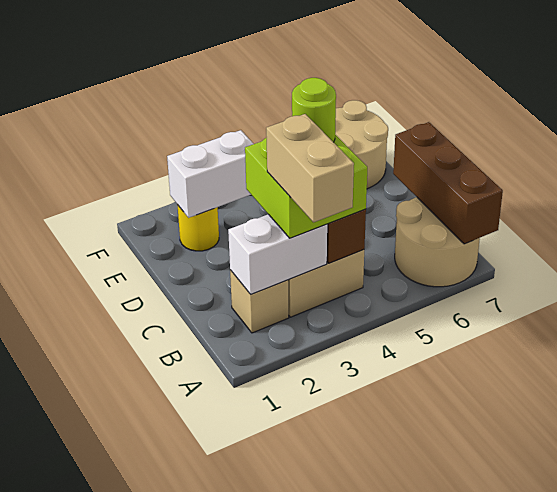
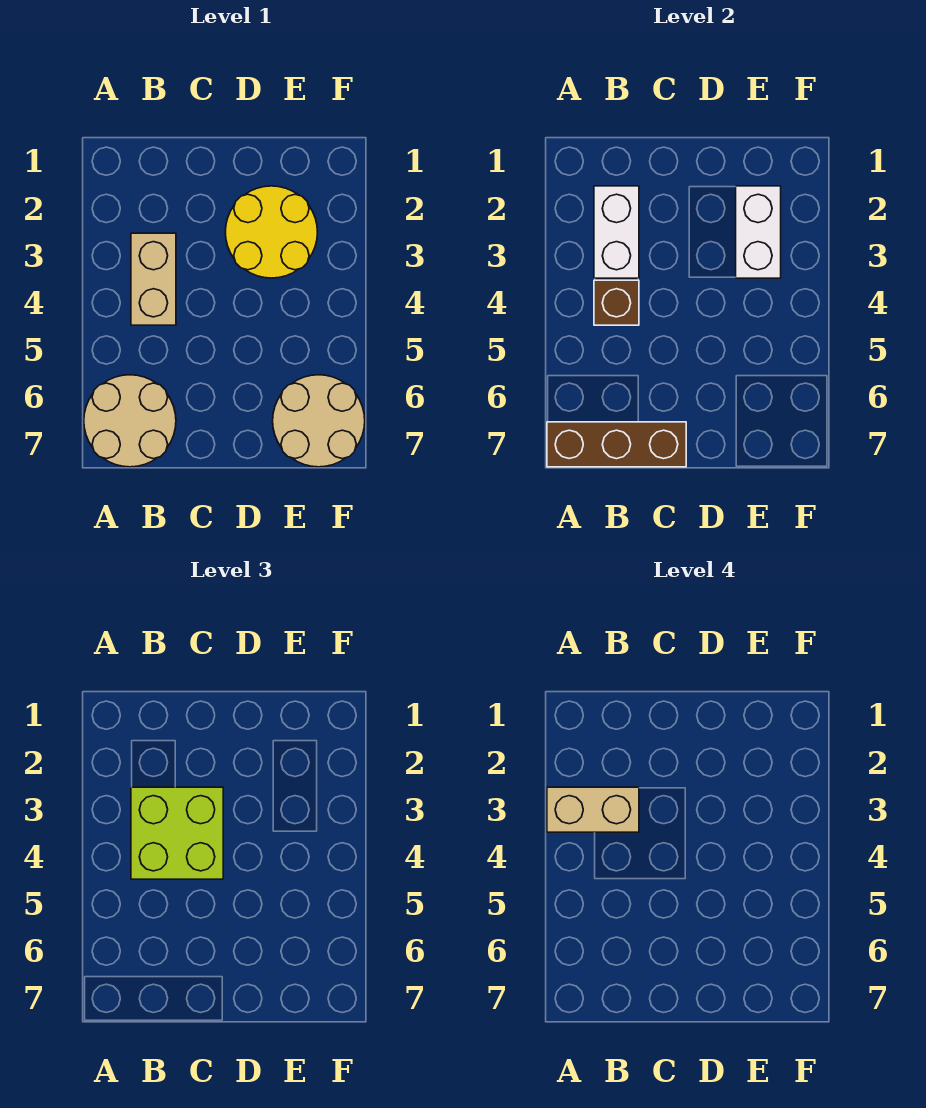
tan brick B2 level 1 -> none
lime round brick C4 level 4 -> none
yellow round brick E2 level 1 -> yellow round brick D2:E3 level 1

